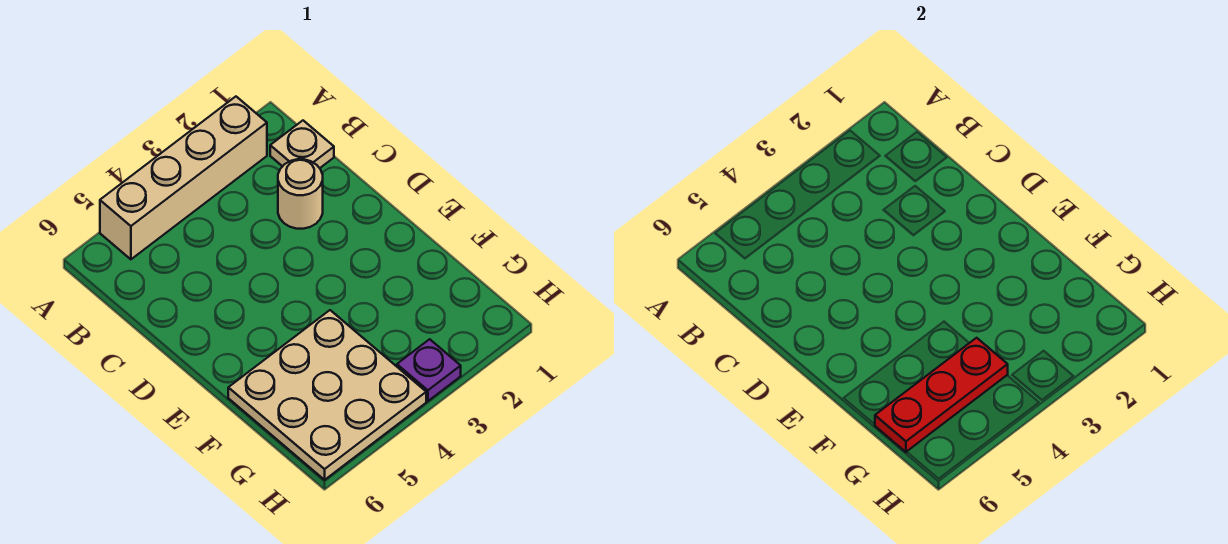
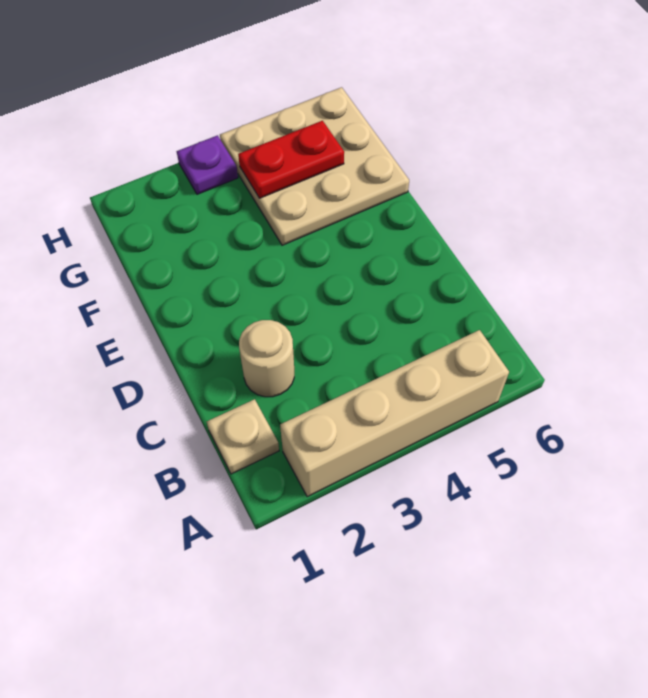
red plate G4:G6 level 2 -> red plate G4:G5 level 2

